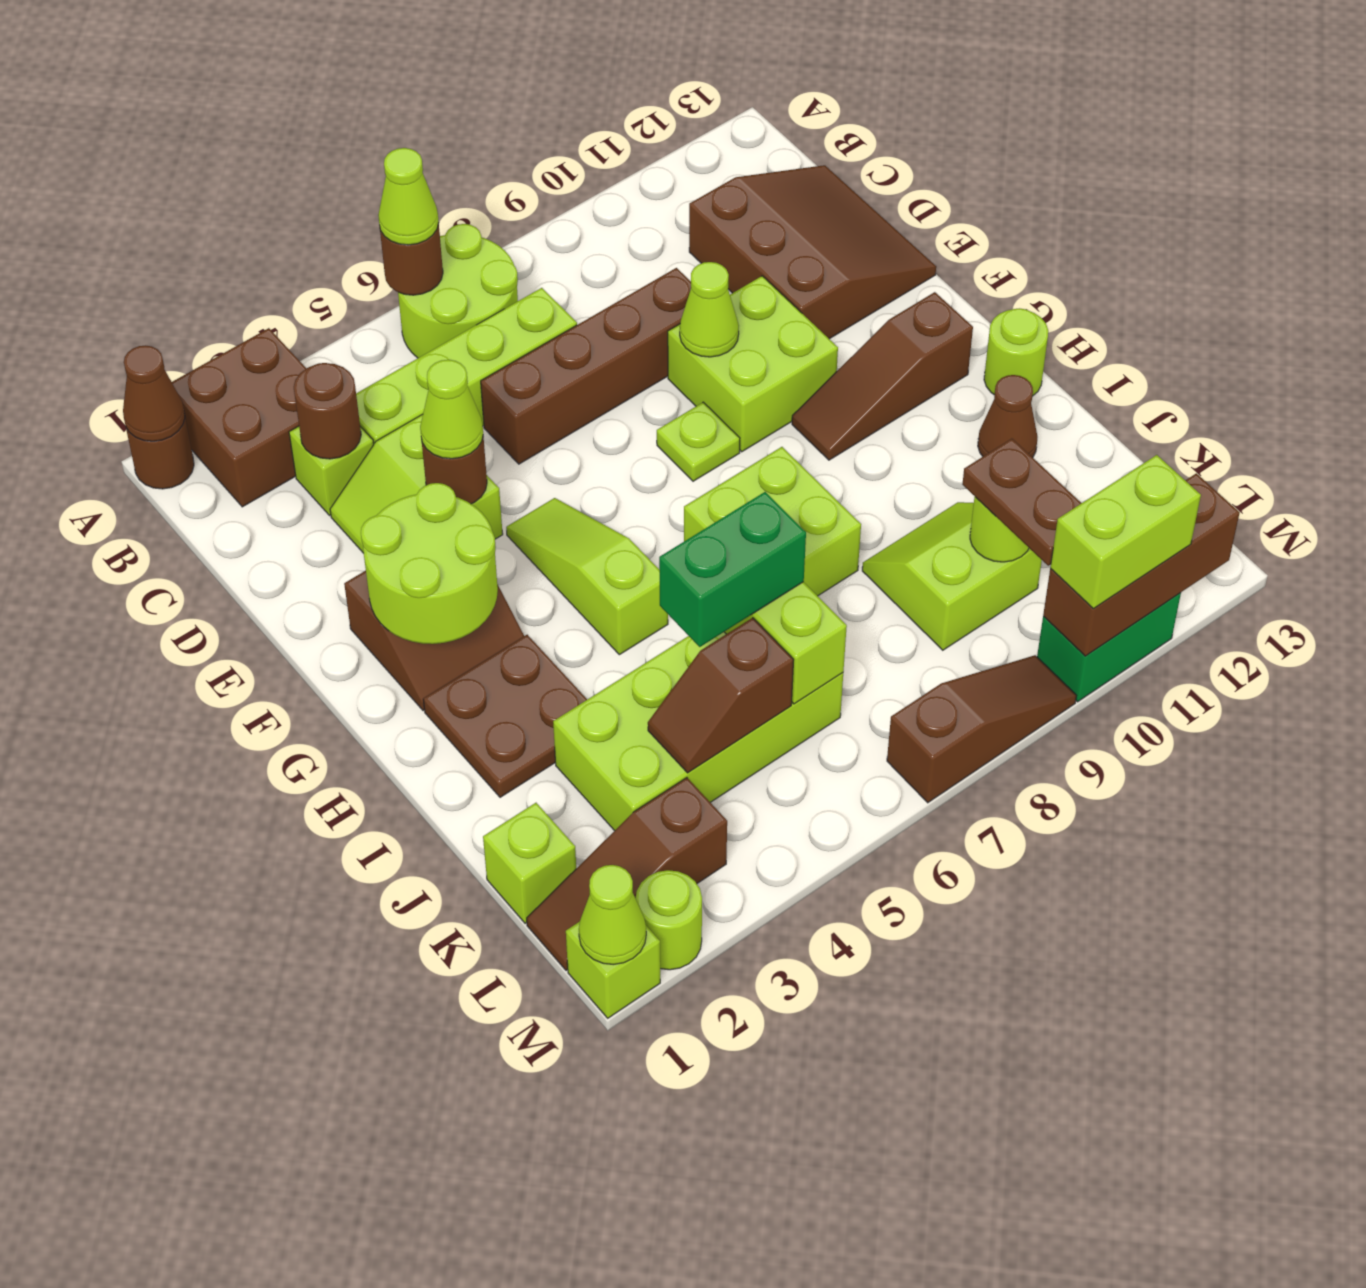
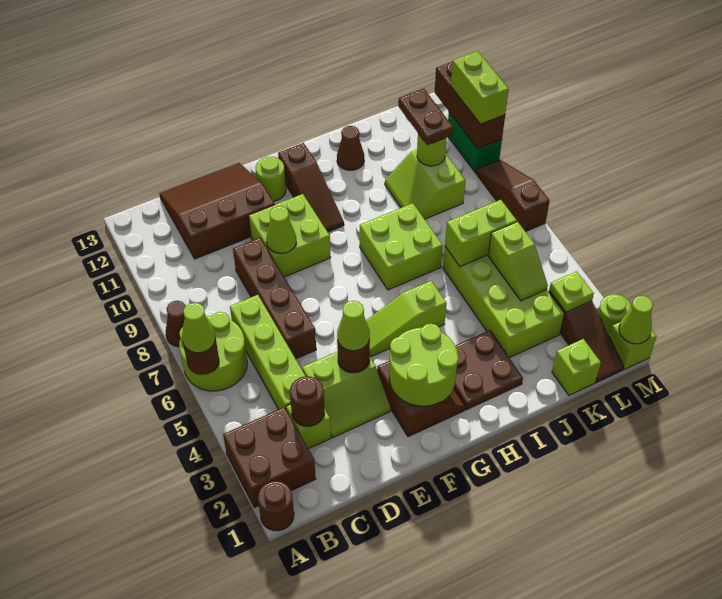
brown cone A1 level 2 -> brown cone A8 level 1
lime plate F8 level 1 -> lime plate L3 level 2
lime round brick H13 level 1 -> lime round brick F12 level 1
green brick J5:J6 level 3 -> none
brown slope K4:K5 level 2 top 5 -> lime slope K4:K5 level 2 top 5
brown plate K10:L10 level 3 -> brown plate K10:K11 level 3

